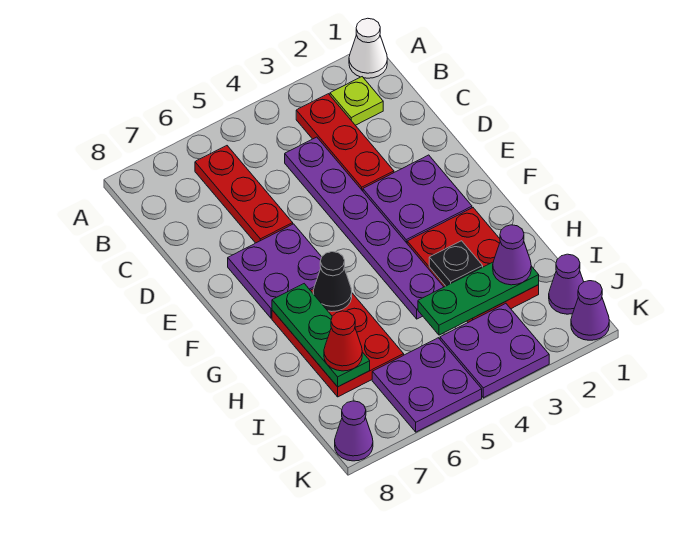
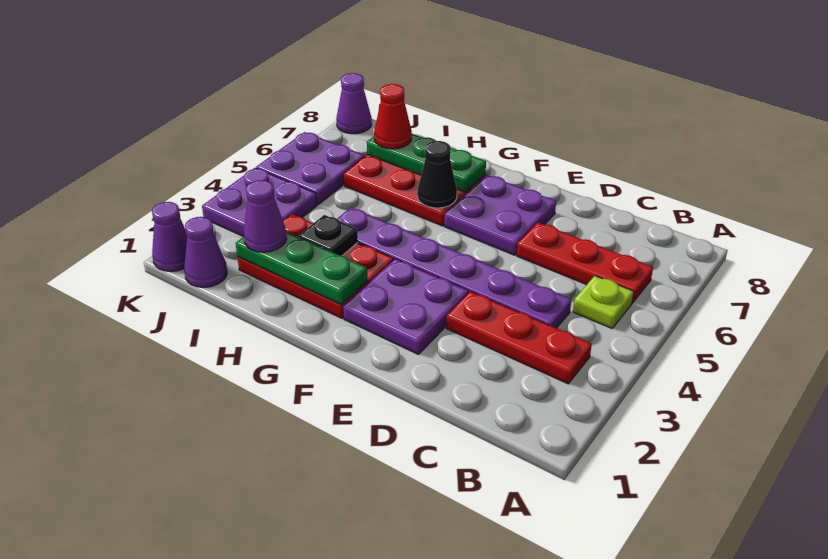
white cone A1 level 1 -> none
lime plate B2 level 1 -> lime plate B5 level 1
green plate I2:I4 level 2 -> green plate G2:I2 level 2

